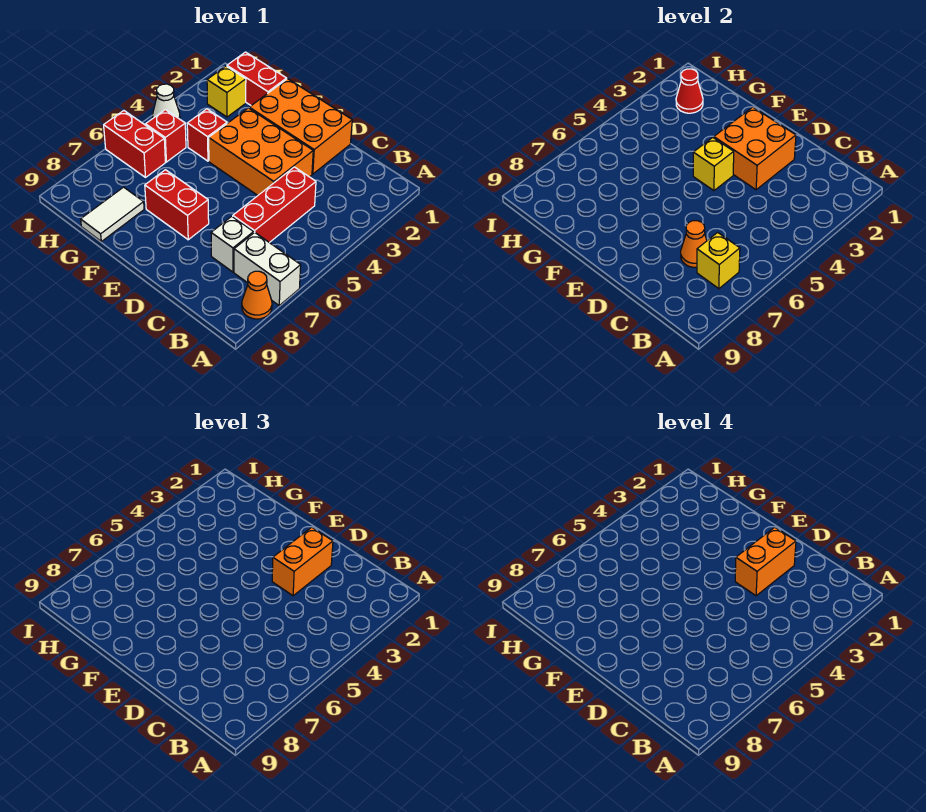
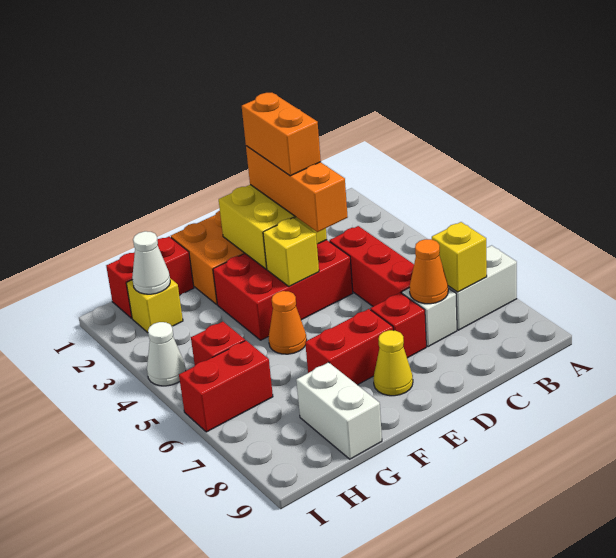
orange cone A8 level 1 -> orange cone F5 level 1
orange brick D2:E3 level 2 -> yellow brick D2:E3 level 2
orange brick D2:D3 level 3 -> orange brick D2:D4 level 3
orange brick D3:F4 level 1 -> red brick D3:F4 level 1
none -> yellow cone E8 level 1
red brick G4 level 1 -> red brick D7 level 1
white tile G8:G9 level 1 -> white brick G8:G9 level 1
red cone H2 level 2 -> white cone H2 level 2

